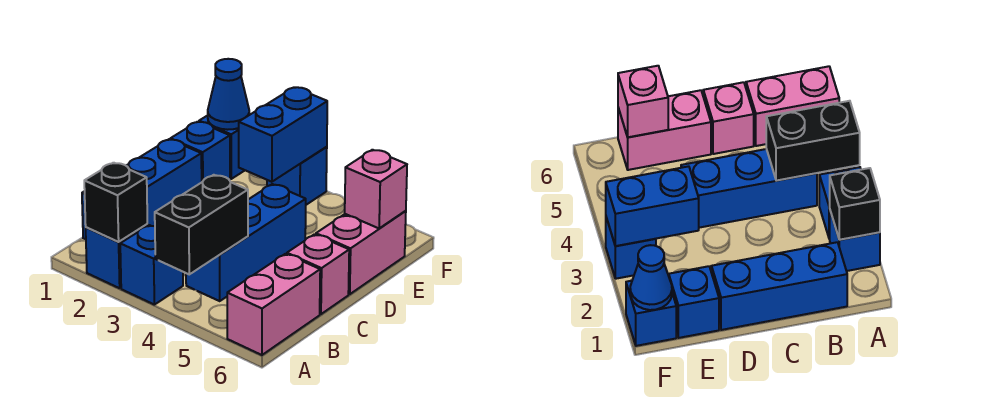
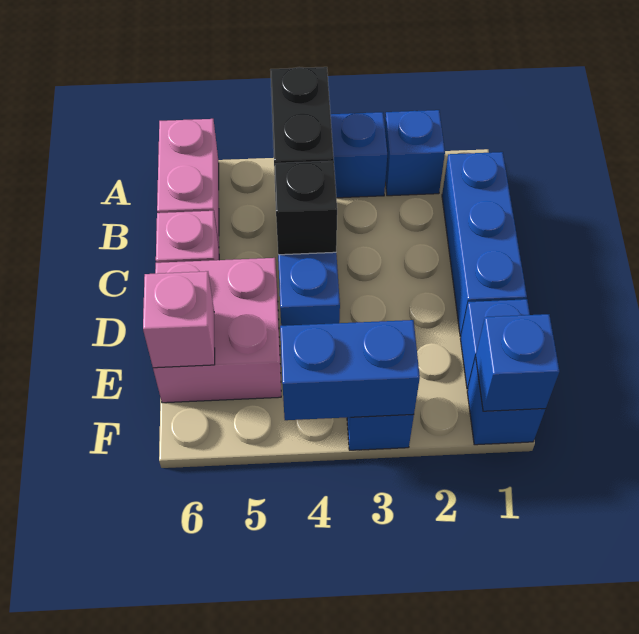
black brick A2 level 2 -> black brick C4 level 2
pink brick D6:E6 level 1 -> pink brick D5:E6 level 1
blue brick E3:F3 level 2 -> blue brick F3:F4 level 2
blue cone F1 level 2 -> blue brick F1 level 2

